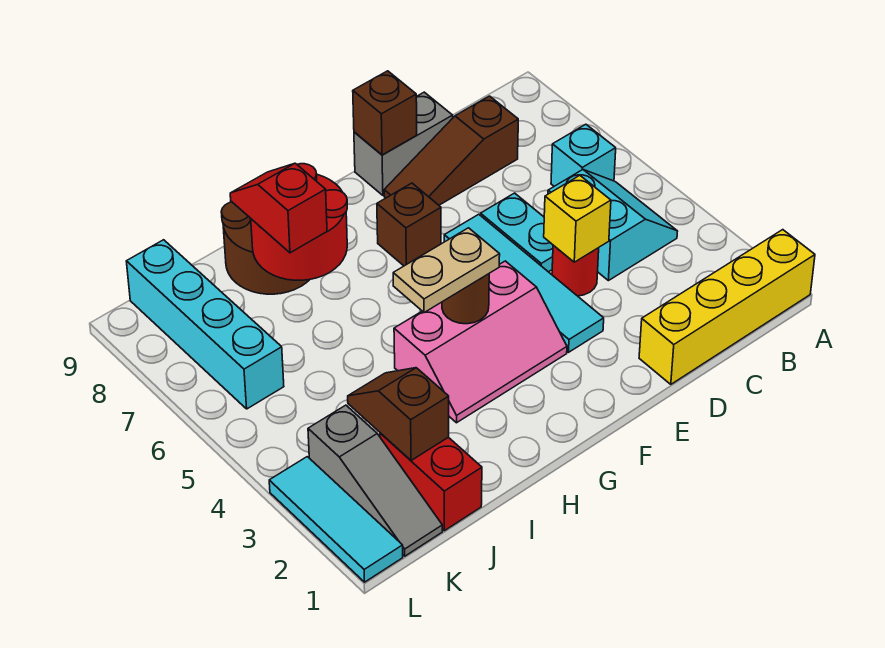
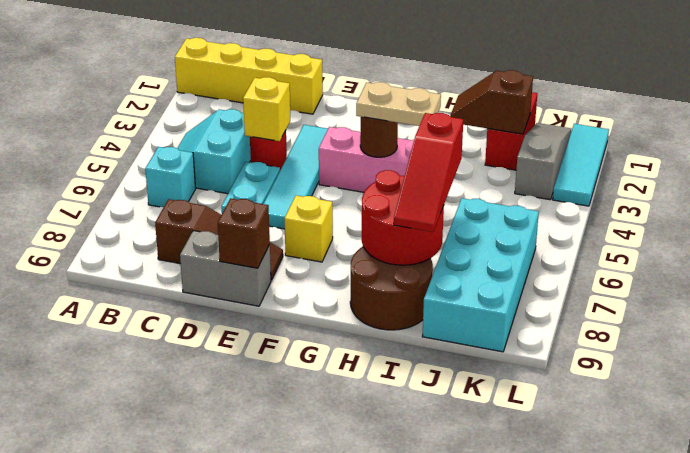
brown brick F7 level 1 -> yellow brick F7 level 1
red slope I7:I8 level 3 top 7 -> red slope I6:I8 level 3 top 6
brown slope J2:J3 level 2 top 2 -> brown slope I2:J2 level 2 top J
cyan brick K6:K9 level 1 -> cyan brick J6:K9 level 1

